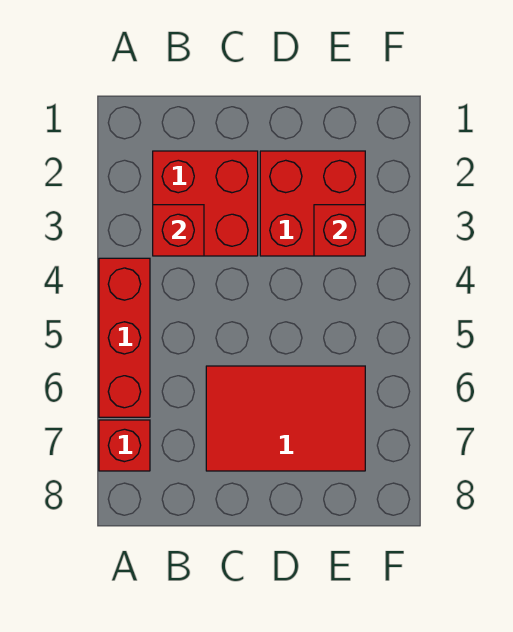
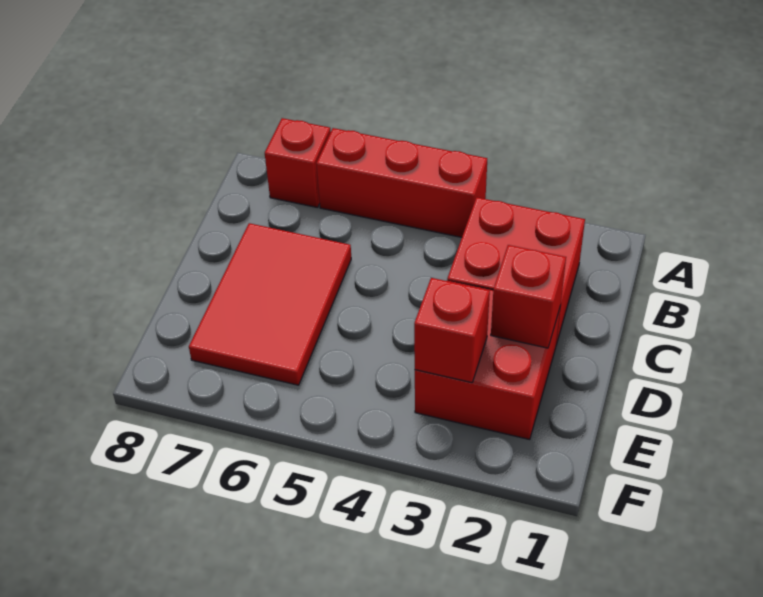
red brick B3 level 2 -> red brick D2 level 2

